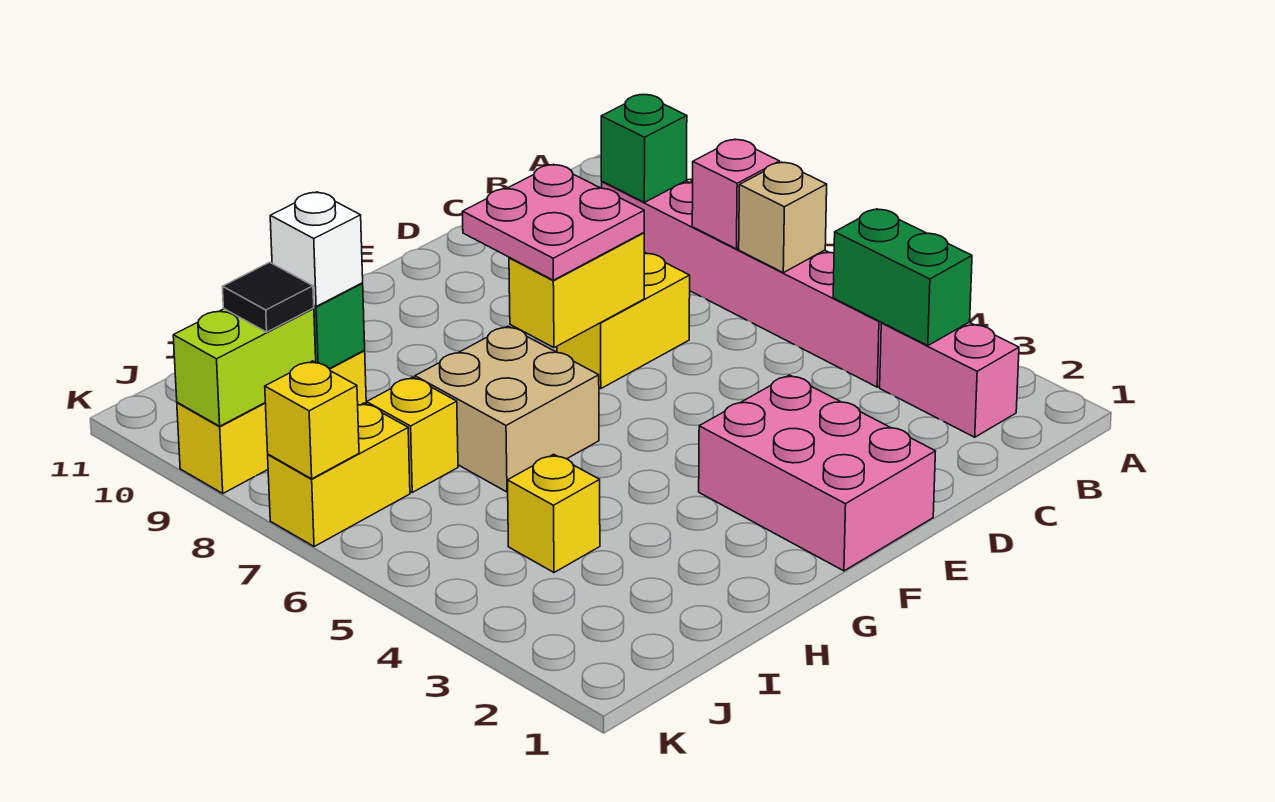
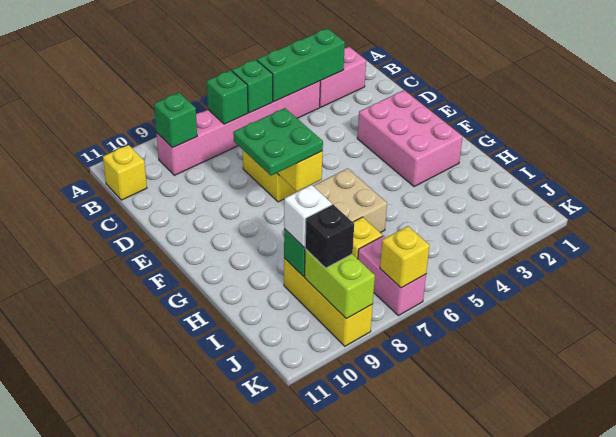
green brick B3:B4 level 2 -> green brick B3:B5 level 2
tan brick B6 level 2 -> green brick B6 level 2
pink brick B7 level 2 -> green brick B7 level 2
pink brick E1:F3 level 1 -> pink brick E2:G3 level 1
pink plate E7:F8 level 3 -> green plate E7:F8 level 3
yellow brick I4 level 1 -> yellow brick B11 level 1
yellow brick J7:K7 level 1 -> pink brick J7:K7 level 1
black tile J9 level 3 -> black brick J9 level 3

